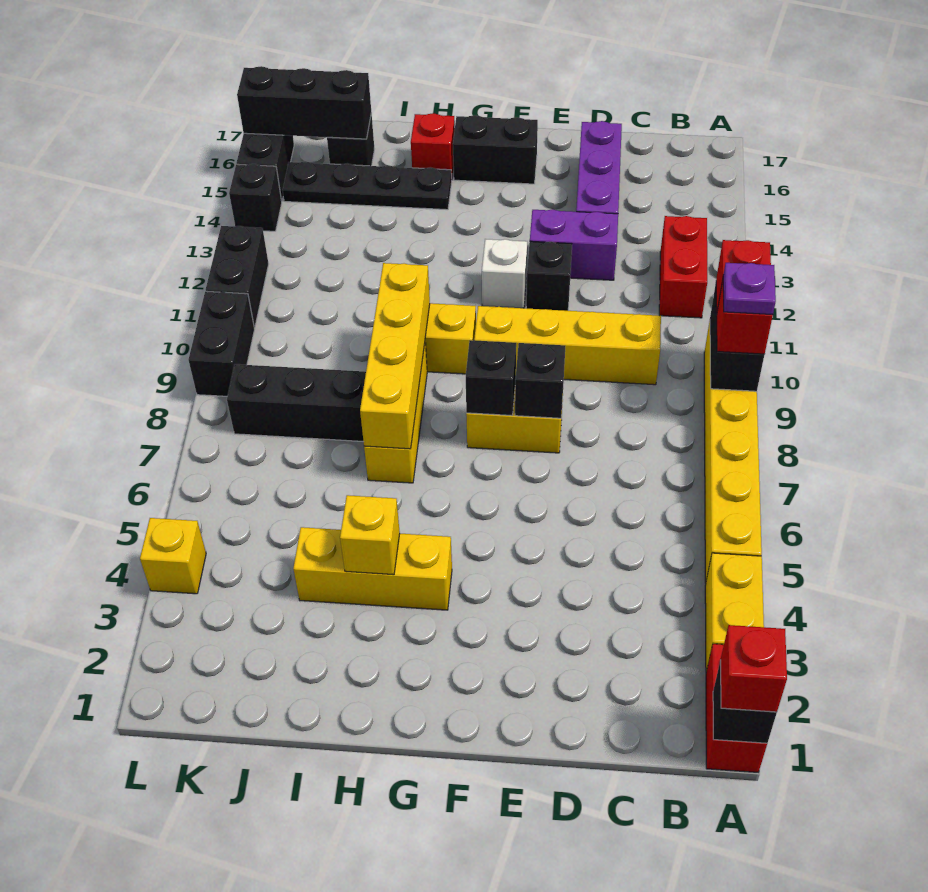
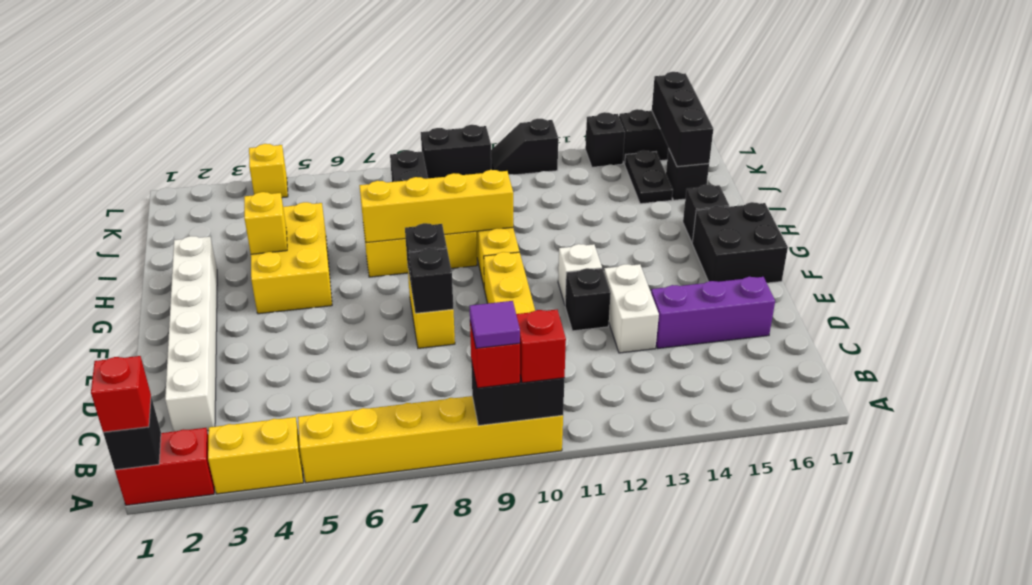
purple plate A9 level 4 -> purple tile A9 level 4
red brick B12:B13 level 1 -> none
none -> white brick C2:H2 level 1
purple brick D13:E13 level 1 -> white brick D13:E13 level 1
black brick F16:G16 level 1 -> black brick F16:G17 level 1
yellow brick G4:I4 level 1 -> yellow brick G4:I5 level 1
black plate H15:K15 level 1 -> black plate J15:K15 level 1
red brick H16 level 1 -> black brick H16 level 1
black brick L11:L12 level 1 -> black slope L11:L12 level 1 top 12

